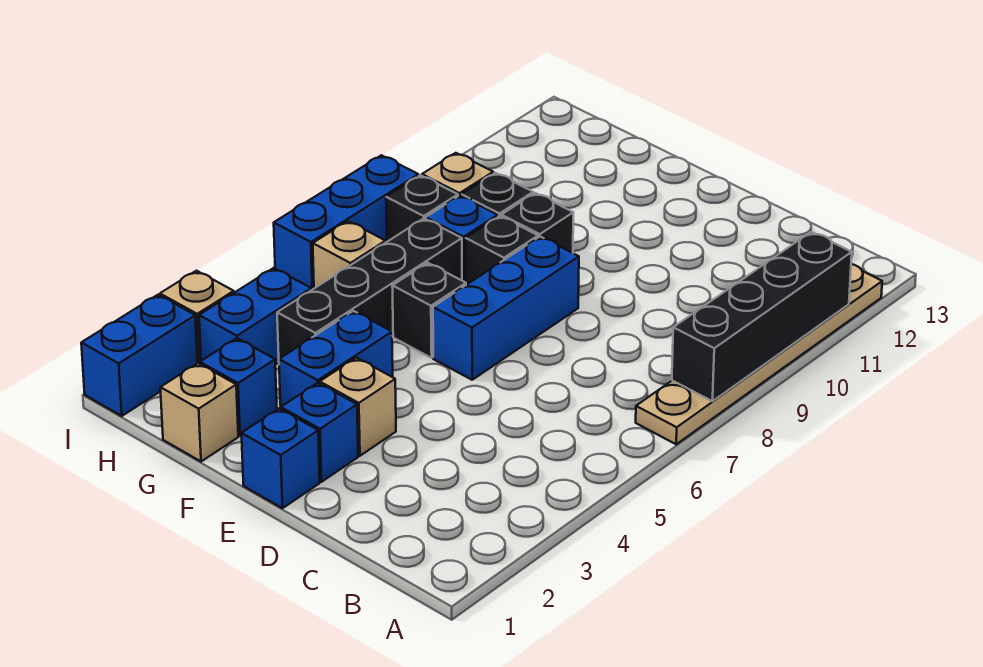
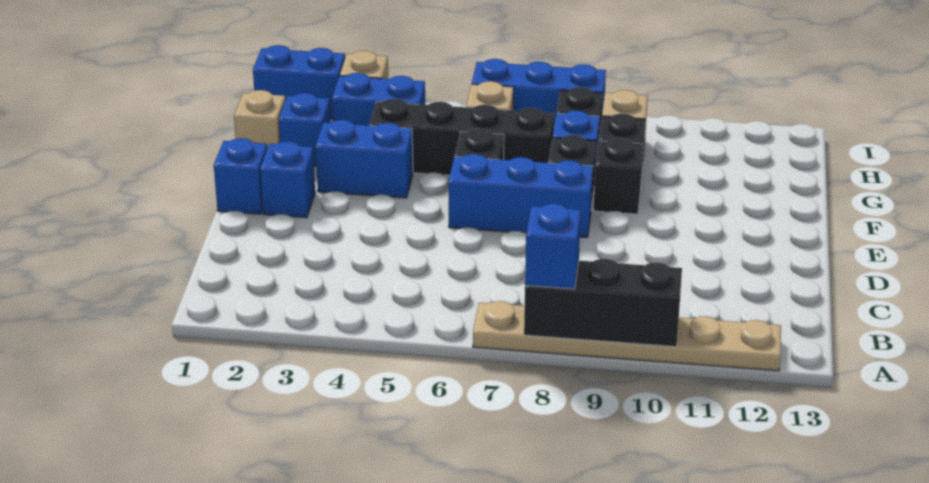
black brick A8:A11 level 2 -> black brick A8:A10 level 2
none -> blue brick A8 level 3
tan brick E3 level 1 -> none

